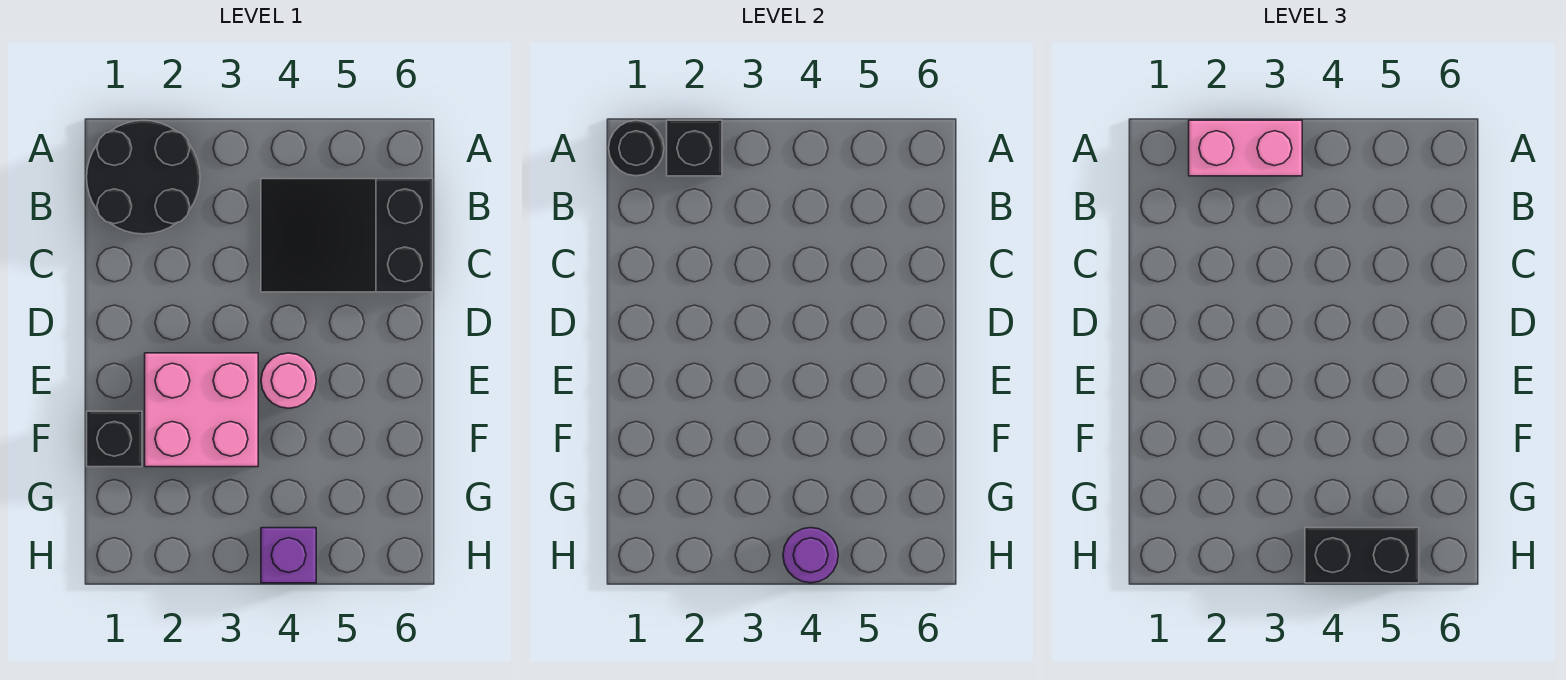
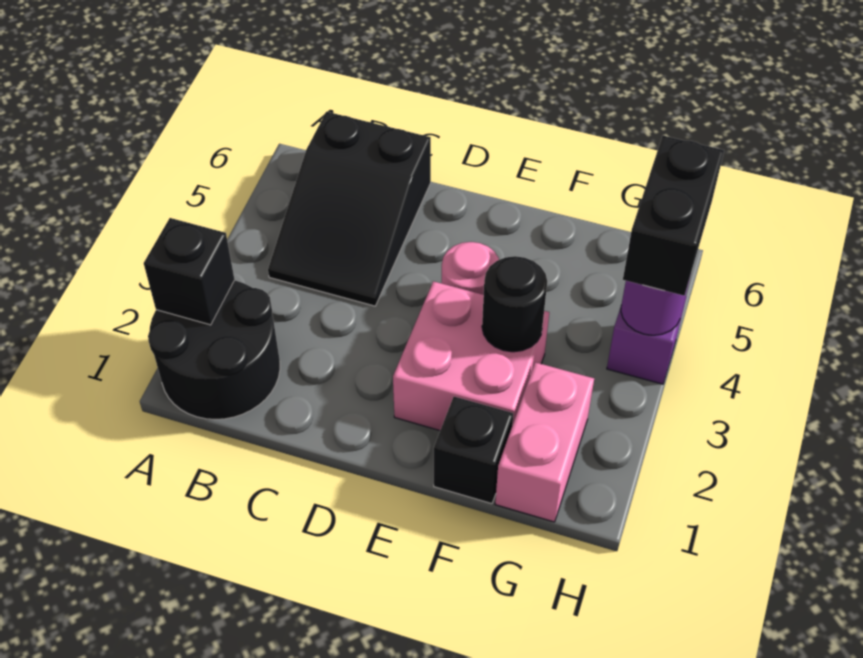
black round brick A1 level 2 -> black round brick F3 level 2
pink brick A2:A3 level 3 -> pink brick G1:G2 level 1

